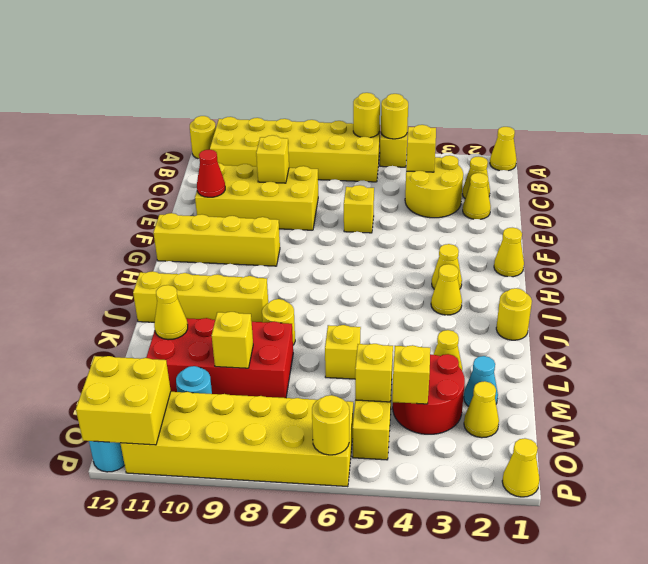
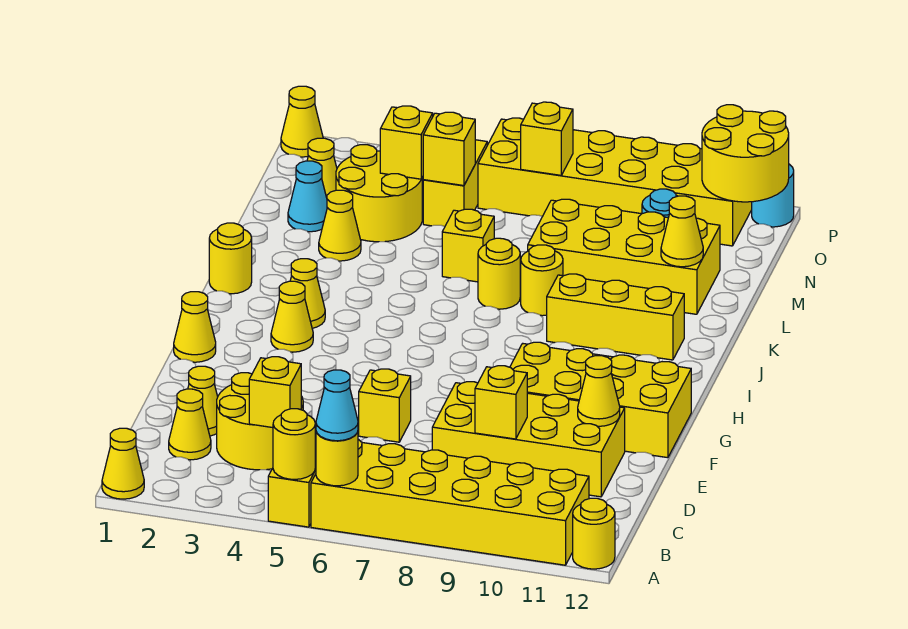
none -> cyan cone A6 level 3
red cone E11 level 2 -> yellow cone E11 level 2
yellow brick G9:G12 level 1 -> yellow brick F9:G12 level 1
yellow brick J9:J12 level 1 -> yellow brick J9:J11 level 1
red brick L8:M11 level 1 -> yellow brick L8:M11 level 1
red round brick M3:N4 level 1 -> yellow round brick M3:N4 level 1
yellow brick M9 level 2 -> yellow brick O7 level 2
yellow brick O11:P12 level 2 -> yellow round brick O11:P12 level 2
yellow round brick P6 level 2 -> yellow round brick K7 level 1

